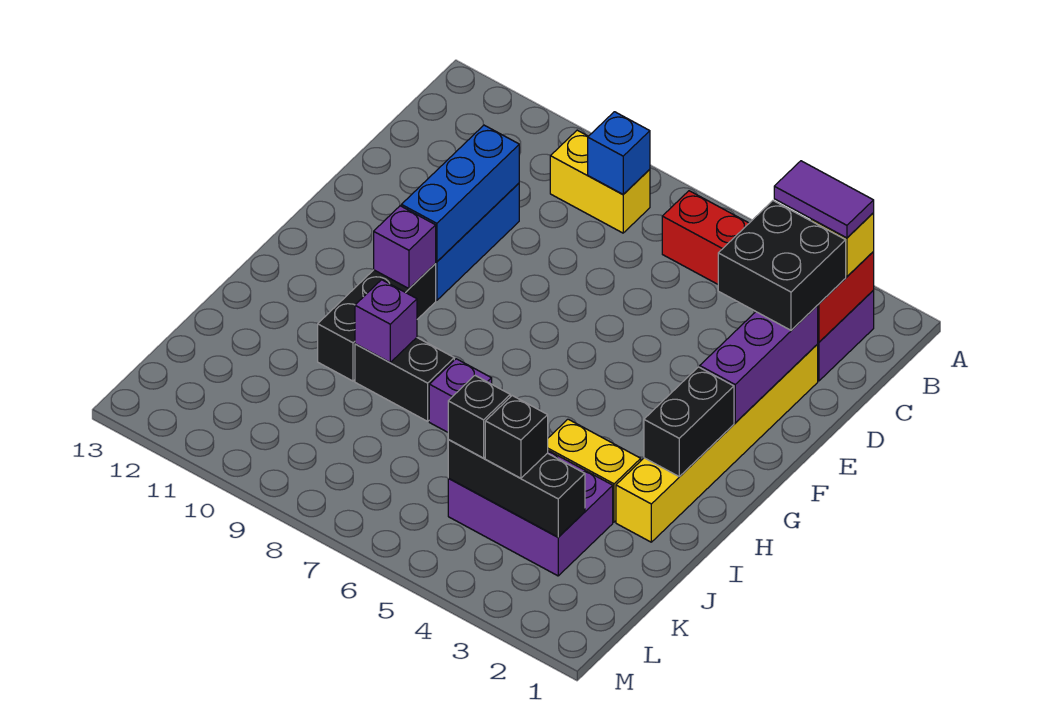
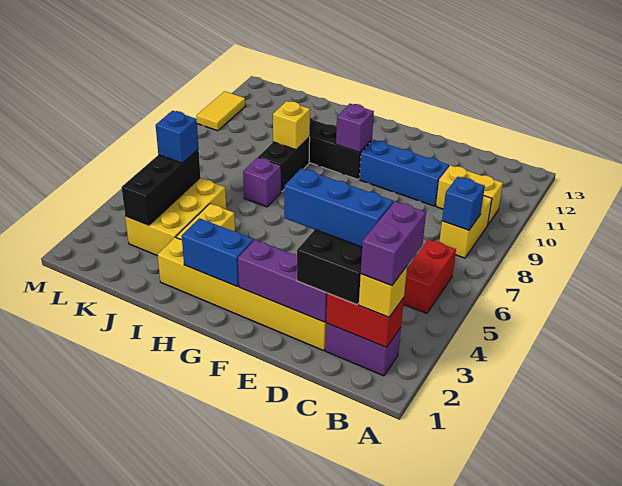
purple tile B2:B3 level 4 -> purple brick B2:B3 level 4
none -> yellow brick B10:C10 level 1
blue brick D10:F10 level 2 -> blue brick C3:E3 level 4
black brick G2:H2 level 2 -> blue brick G2:H2 level 2
purple brick I9 level 2 -> yellow brick I9 level 2
purple brick J3:K5 level 1 -> yellow brick J3:K5 level 1
black brick K4 level 3 -> none
black brick K5 level 3 -> blue brick K5 level 3
none -> yellow tile M10:M11 level 1

